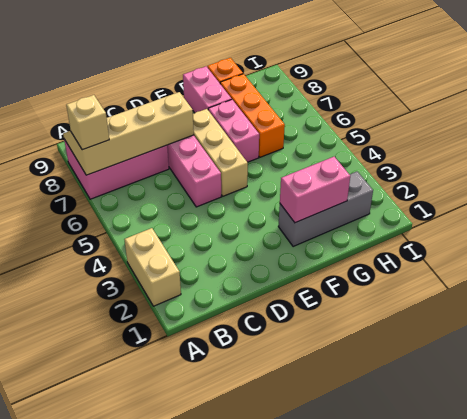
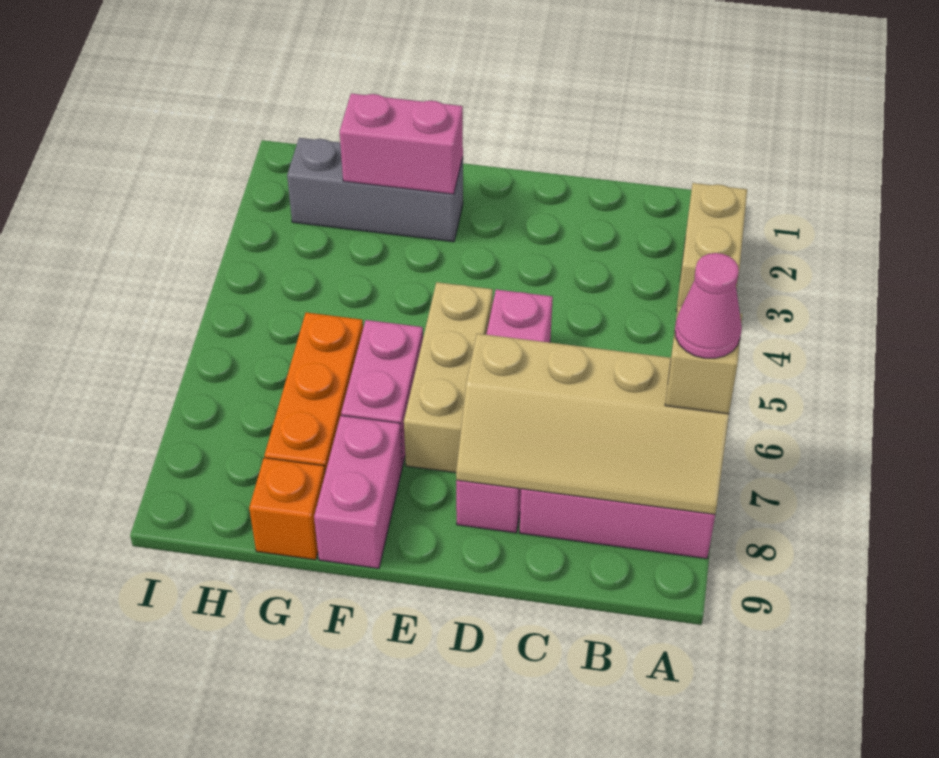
none -> pink cone A7 level 4

